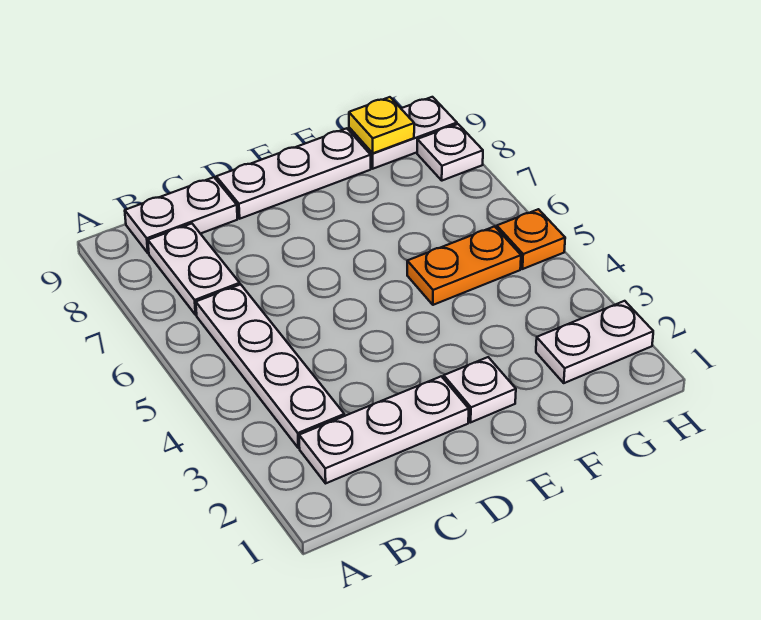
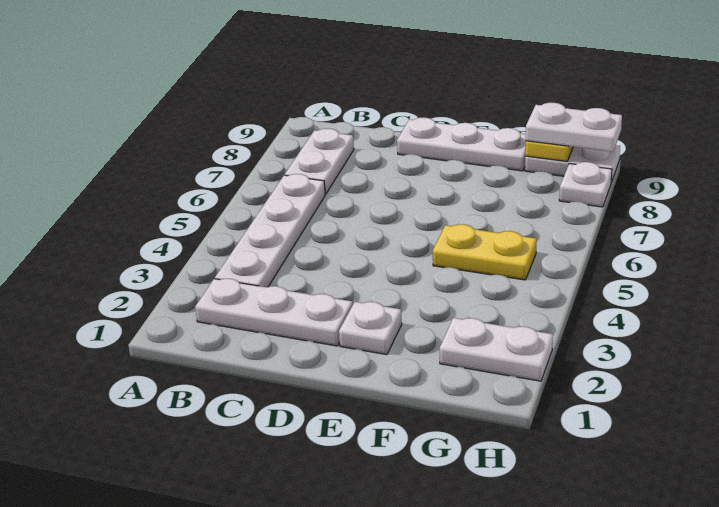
white plate B9:C9 level 1 -> white plate G9:H9 level 3
orange plate F5:G5 level 1 -> yellow plate F5:G5 level 1
orange plate H5 level 1 -> none

